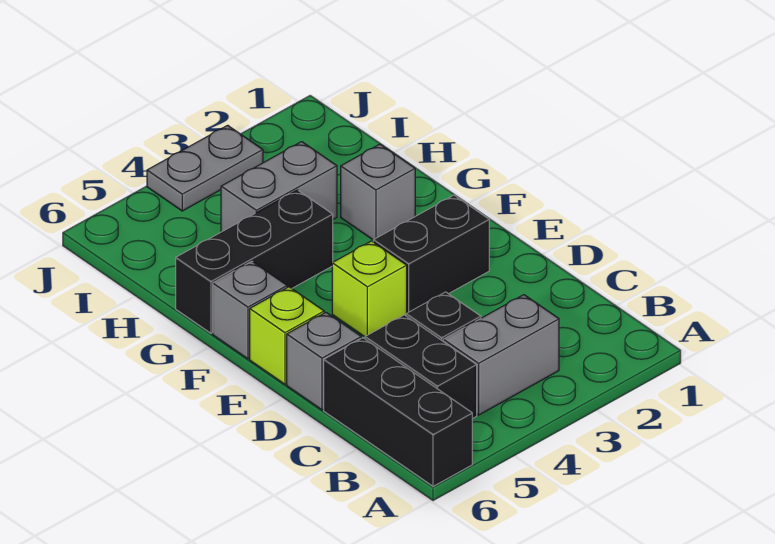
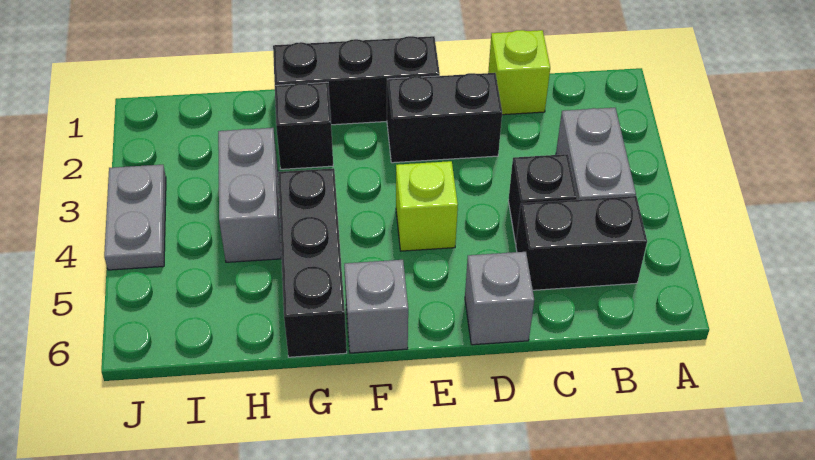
black brick A6:C6 level 1 -> black brick E1:G1 level 1
black brick E2:E3 level 1 -> black brick D2:E2 level 1
lime brick E6 level 1 -> lime brick C1 level 1
grey brick G2 level 1 -> black brick G2 level 1

